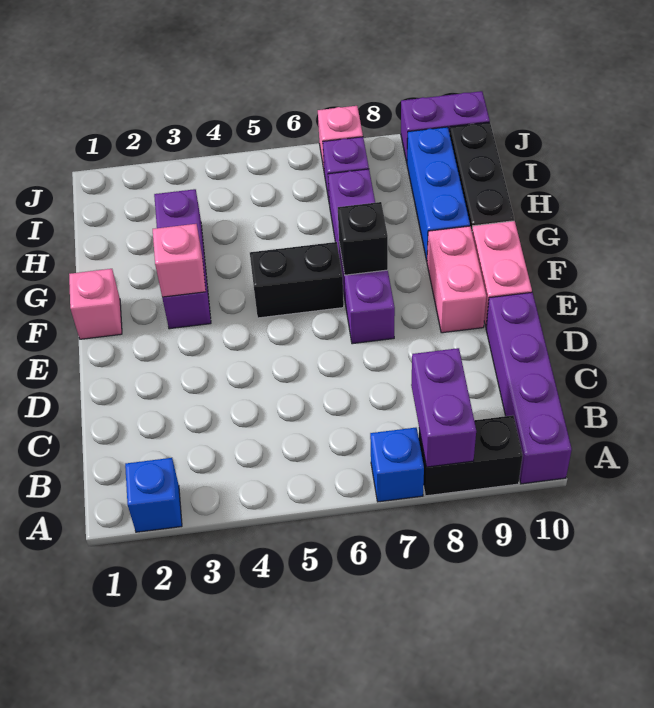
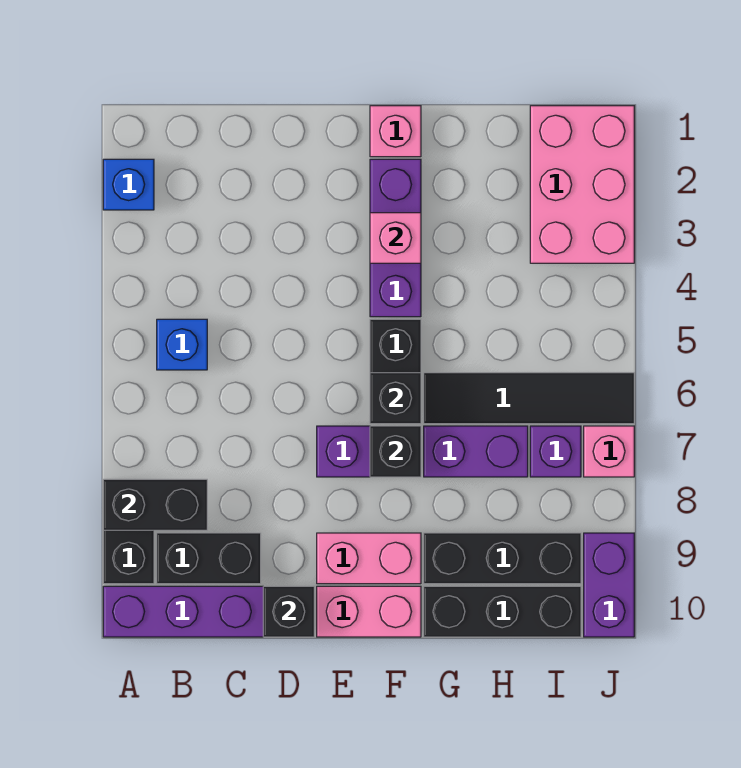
blue brick A7 level 1 -> blue brick B5 level 1
purple brick A8:B8 level 2 -> black brick A8:B8 level 2
none -> black brick B9:C9 level 1
none -> black brick D10 level 2
purple brick F3:H3 level 1 -> purple brick F2:F4 level 1
none -> black brick F6 level 2
none -> black tile G6:J6 level 1
blue brick G9:I9 level 1 -> black brick G9:I9 level 1
none -> pink brick I1:J3 level 1

